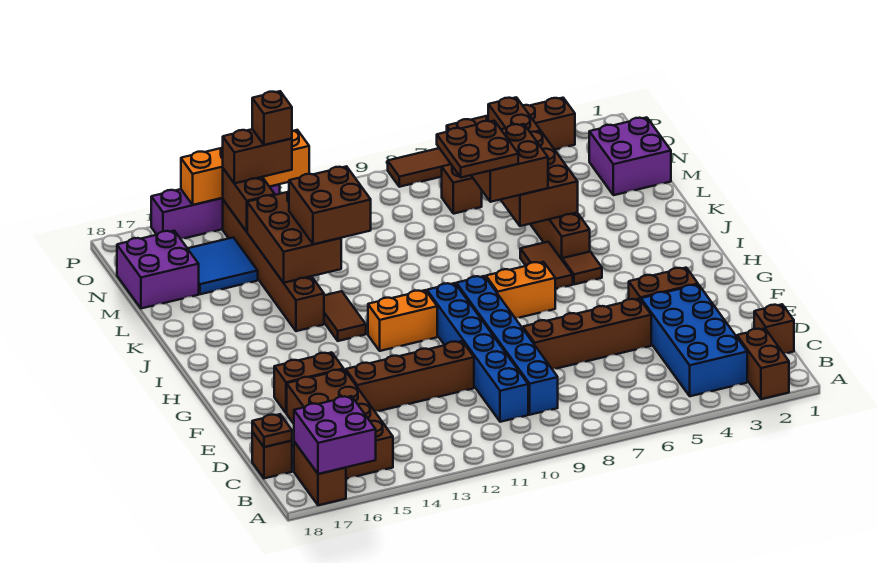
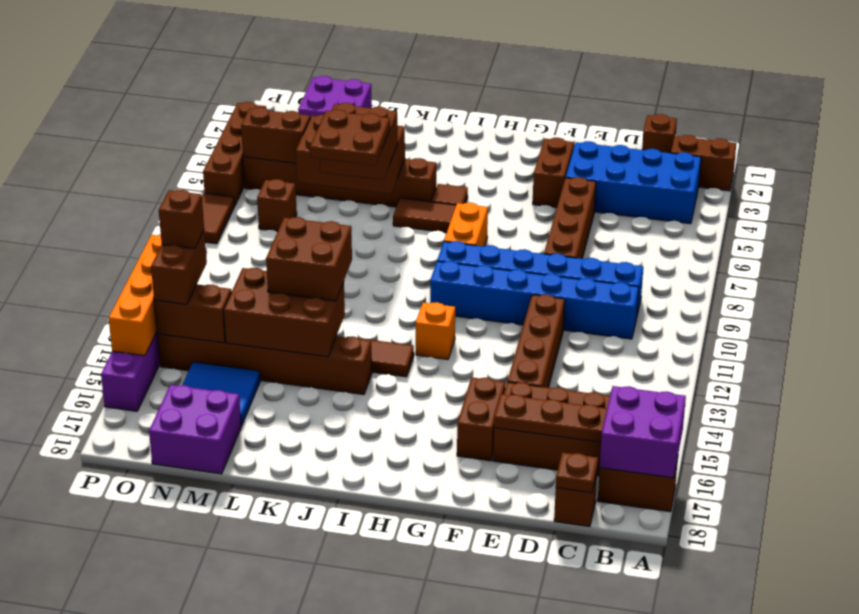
none -> brown plate C16:E16 level 2
orange brick H11:H12 level 1 -> orange brick H12 level 1

